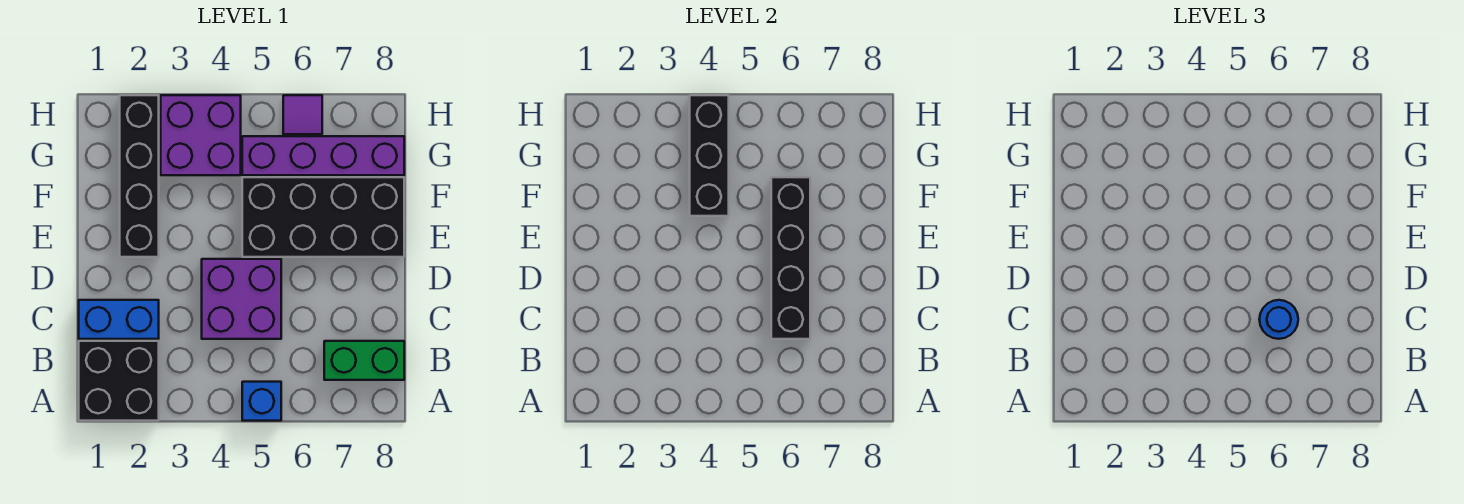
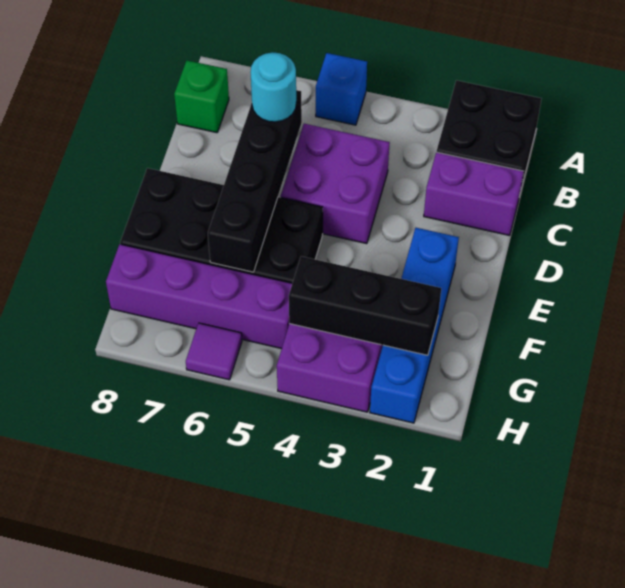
green brick B7:B8 level 1 -> green brick B8 level 1
blue brick C1:C2 level 1 -> purple brick C1:C2 level 1
blue round brick C6 level 3 -> cyan round brick C6 level 3
black brick E2:H2 level 1 -> blue brick E2:H2 level 1
black brick F4:H4 level 2 -> black brick G2:G4 level 2

